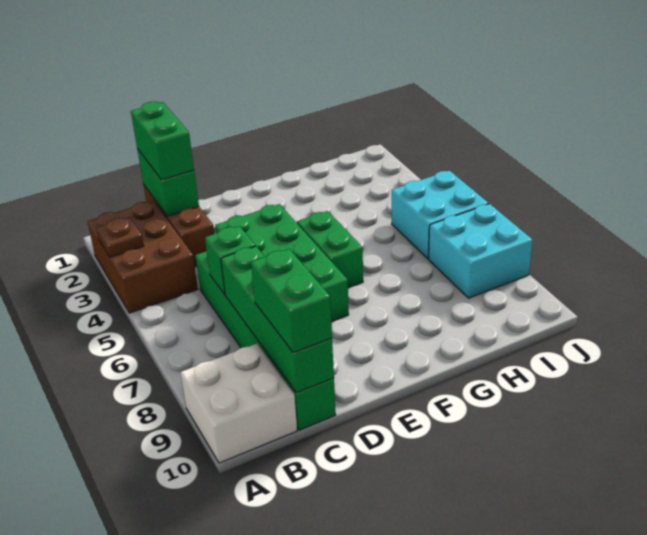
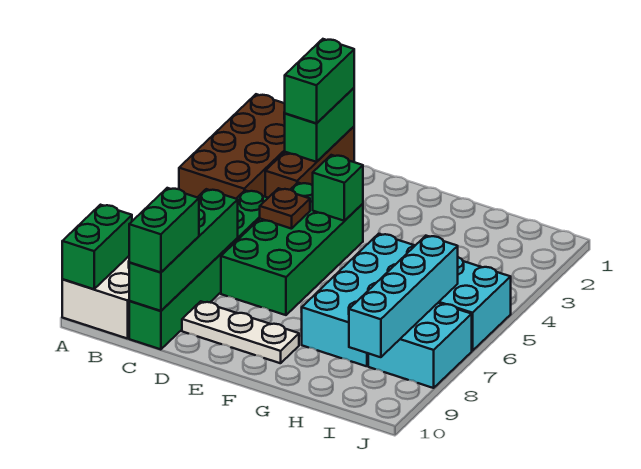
brown brick A2:B4 level 1 -> brown brick A1:B4 level 1
brown plate A3 level 2 -> brown plate D5 level 2
green brick C6 level 2 -> green brick E4 level 2
none -> white plate D9:F9 level 1
green brick F5:F6 level 1 -> green brick A9:A10 level 2
none -> cyan brick G5:H8 level 1
none -> cyan brick I6:I9 level 2

